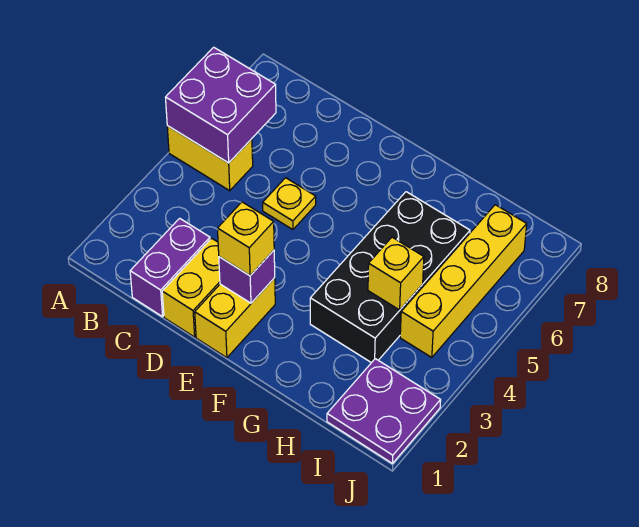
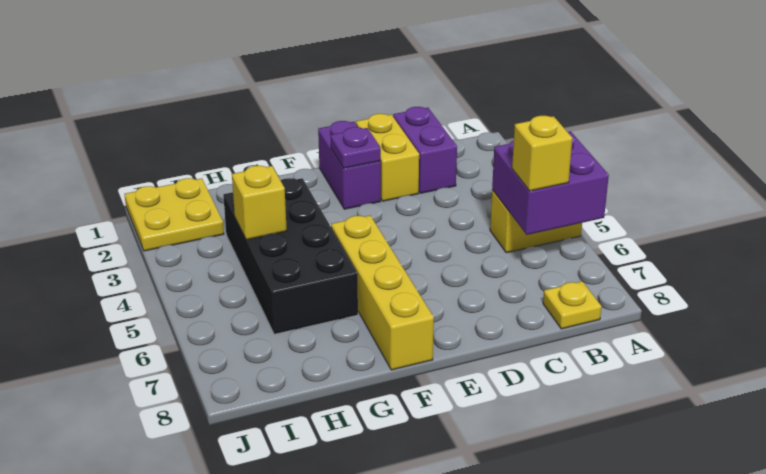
yellow plate D5 level 1 -> yellow plate B8 level 1
yellow brick E1:E2 level 1 -> purple brick E1:E2 level 1
purple brick E2 level 2 -> purple plate E2 level 2
yellow brick E2 level 3 -> yellow brick B6 level 3
purple plate I1:J2 level 1 -> yellow plate I1:J2 level 1
yellow brick I4:I7 level 1 -> yellow brick F5:F8 level 1

